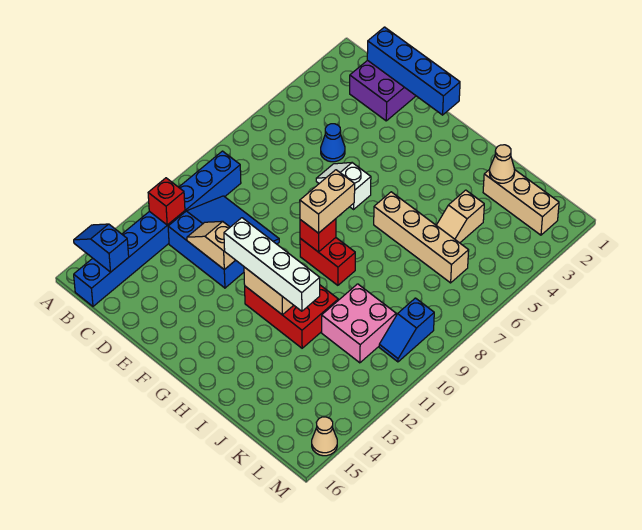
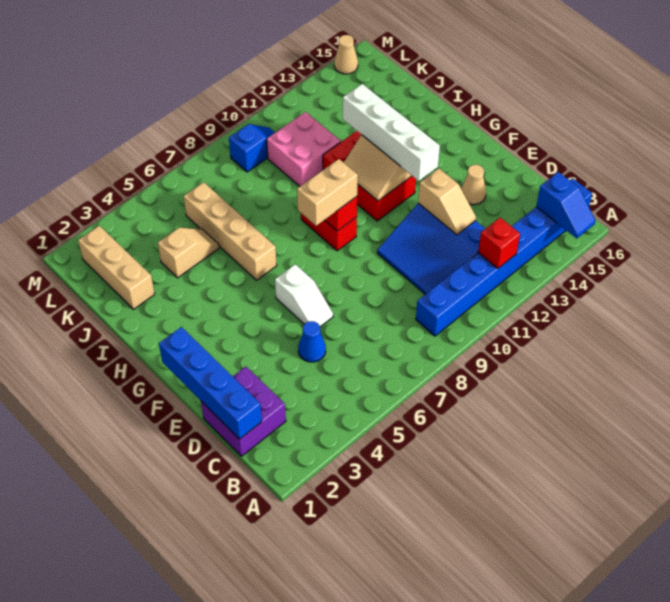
tan cone J2 level 2 -> tan cone E14 level 1

